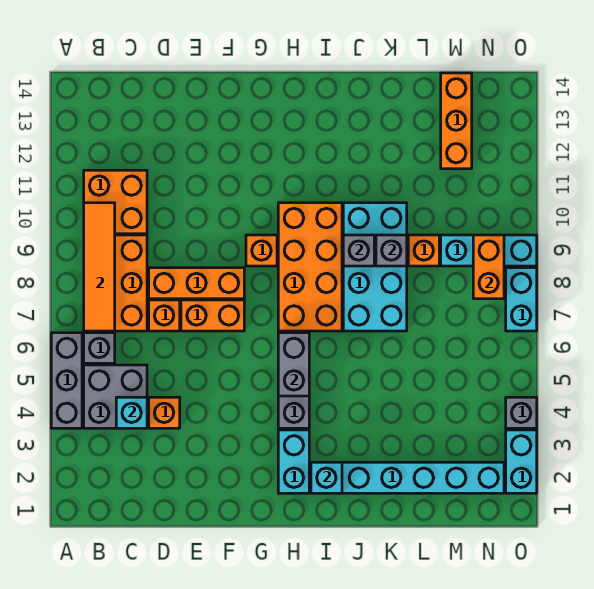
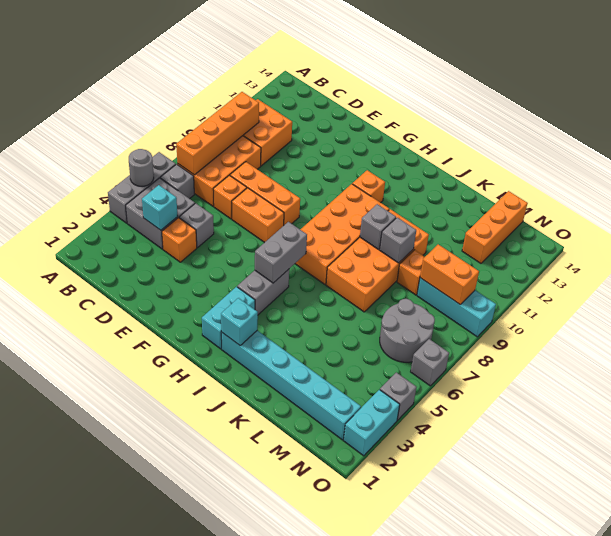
none -> grey round brick A5 level 2
orange tile B7:B10 level 2 -> orange brick B7:B10 level 2
none -> grey brick D5 level 1
orange brick G9 level 1 -> orange brick H11 level 1
cyan brick J7:K10 level 1 -> orange brick J7:K10 level 1
none -> grey round brick M6:N7 level 1
orange brick N8:N9 level 2 -> orange brick M9:N9 level 2
none -> grey brick O6 level 1
cyan brick O7:O8 level 1 -> none

